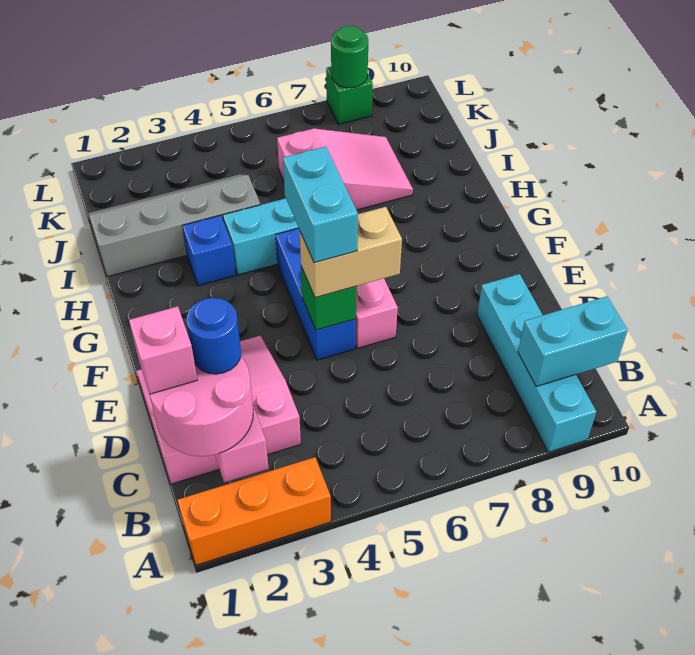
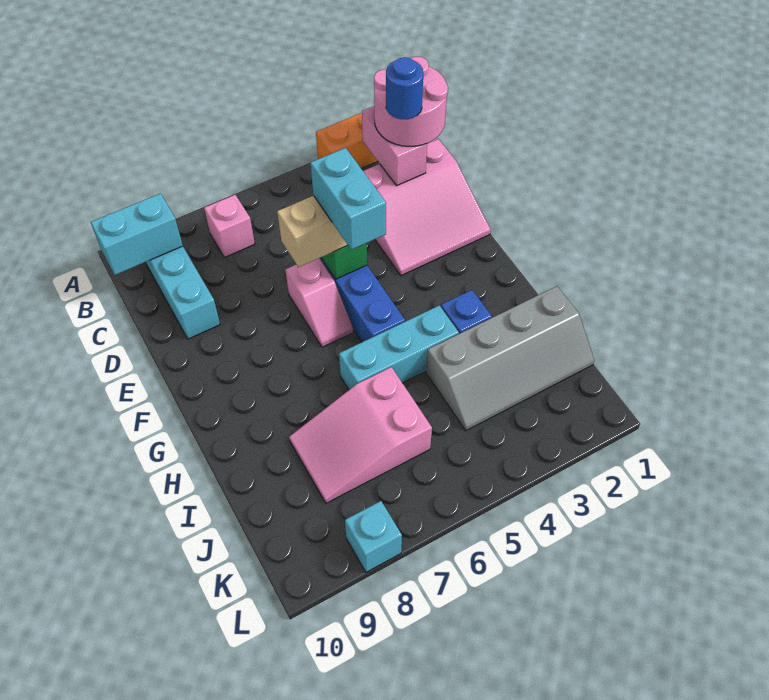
pink brick C1 level 4 -> pink brick B7 level 1
green brick L8 level 1 -> cyan brick L8 level 1
green round brick L8 level 2 -> none

